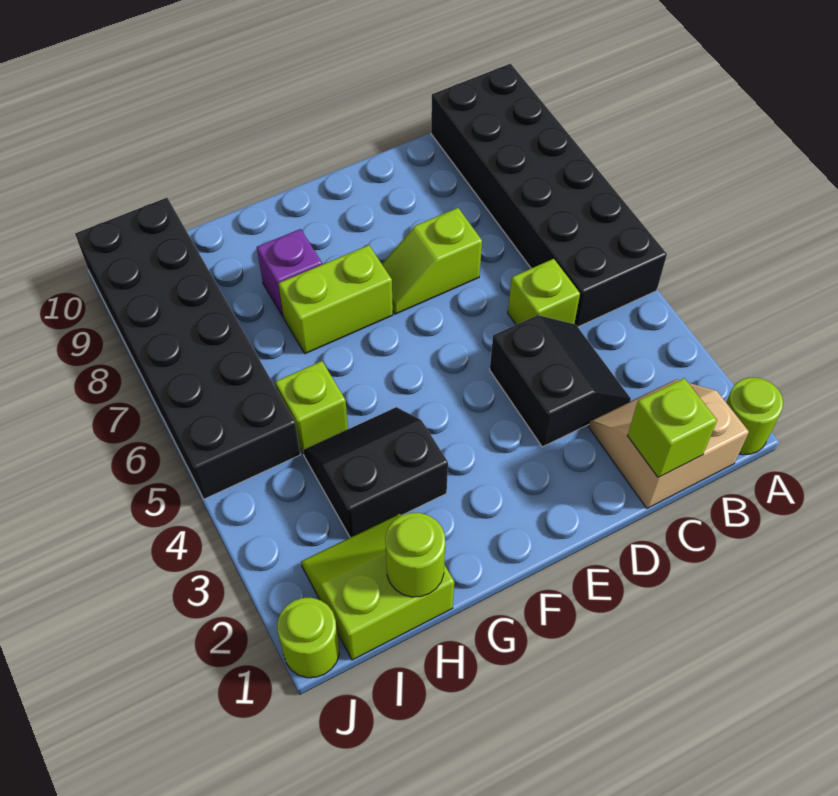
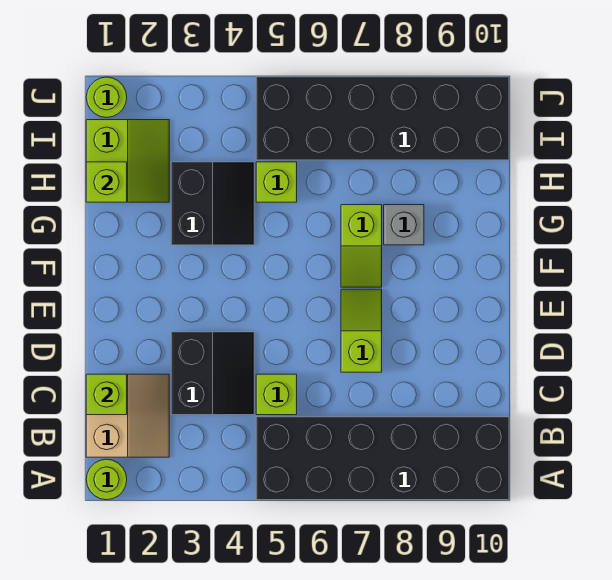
black slope C3:D4 level 1 top D -> black slope C3:D4 level 1 top 3
lime brick F7:G7 level 1 -> lime slope F7:G7 level 1 top G
purple brick G8 level 1 -> grey brick G8 level 1
lime round brick H1 level 2 -> lime brick H1 level 2

